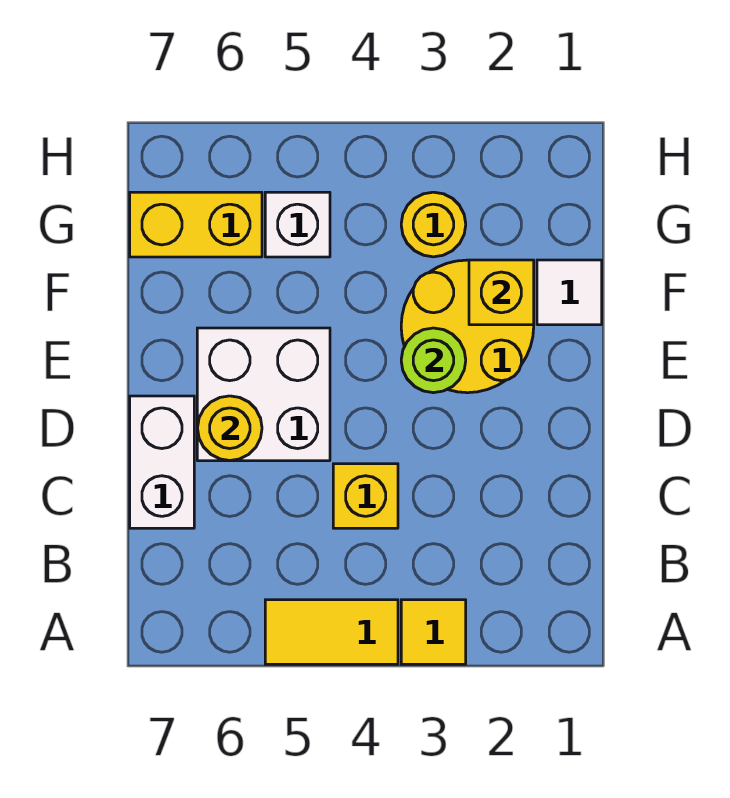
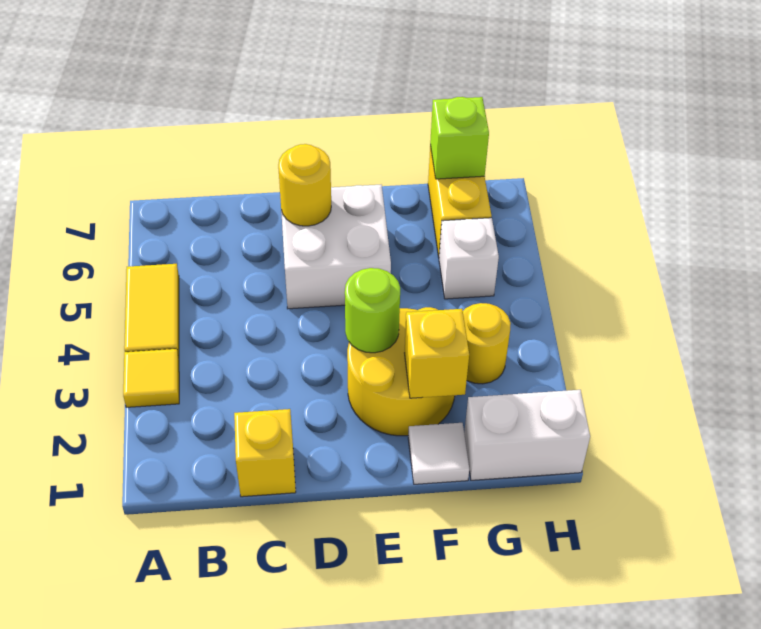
yellow brick C4 level 1 -> yellow brick C1 level 1
white brick C7:D7 level 1 -> white brick G1:H1 level 1
none -> lime brick G7 level 2

